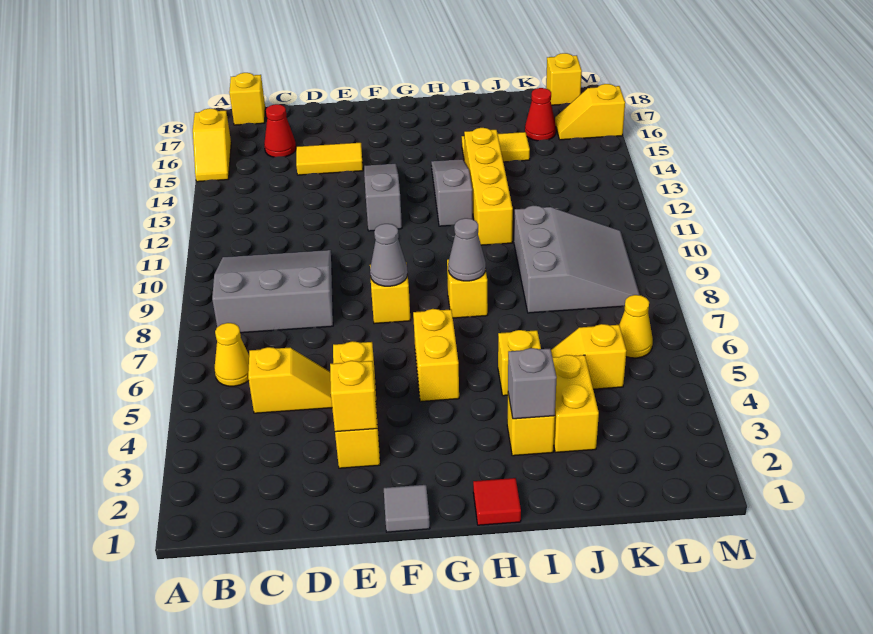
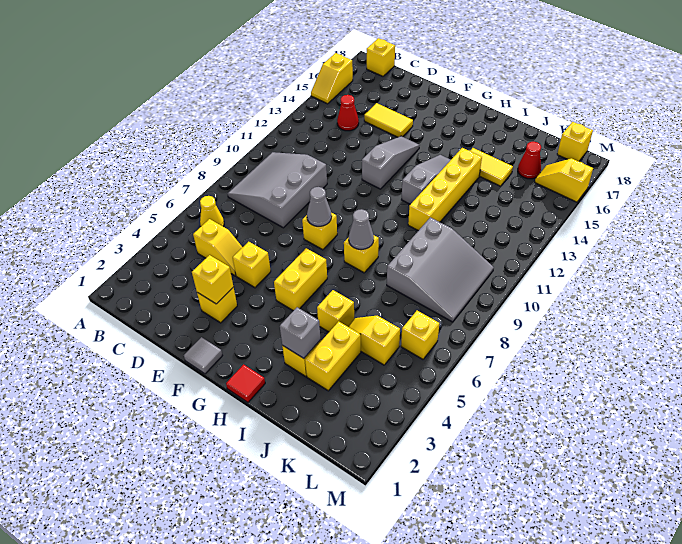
grey slope B8:D10 level 1 top 8 -> grey slope B8:D10 level 1 top D
red cone C16 level 1 -> red cone C14 level 1
yellow cone L6 level 1 -> yellow brick L6 level 1

